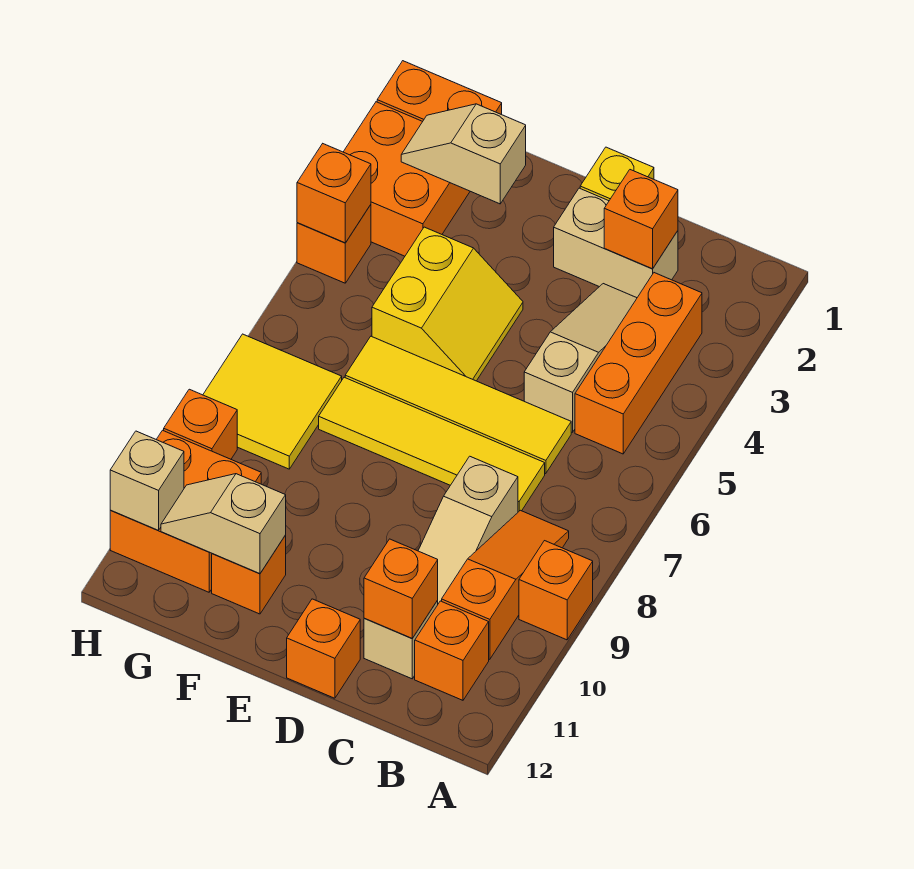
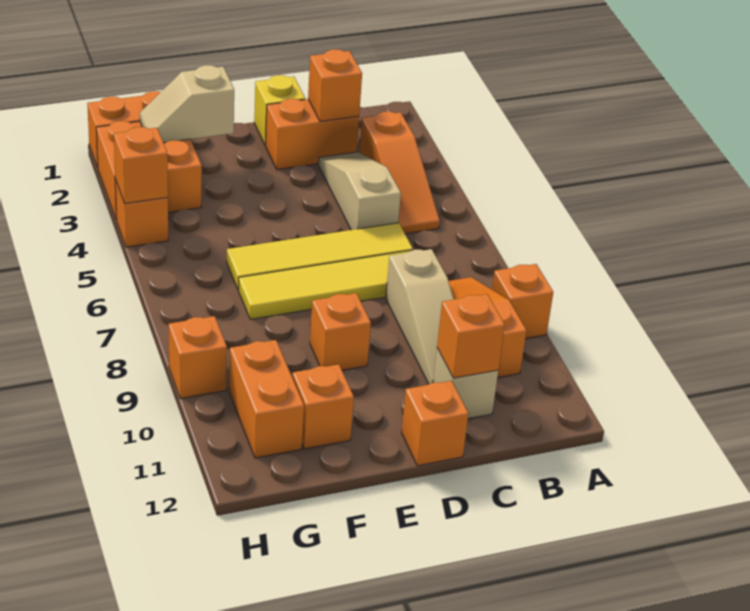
orange brick B3:B5 level 1 -> orange slope B3:B5 level 1 top 3
orange brick B11 level 1 -> orange brick E9 level 1
tan brick C2:D2 level 1 -> orange brick C2:D2 level 1
yellow slope E4:F5 level 1 top F -> none
tan slope F11:G11 level 2 top F -> none
yellow tile G7:H8 level 1 -> none
orange brick G10:H11 level 1 -> orange brick G10:G11 level 1
tan brick H11 level 2 -> none

